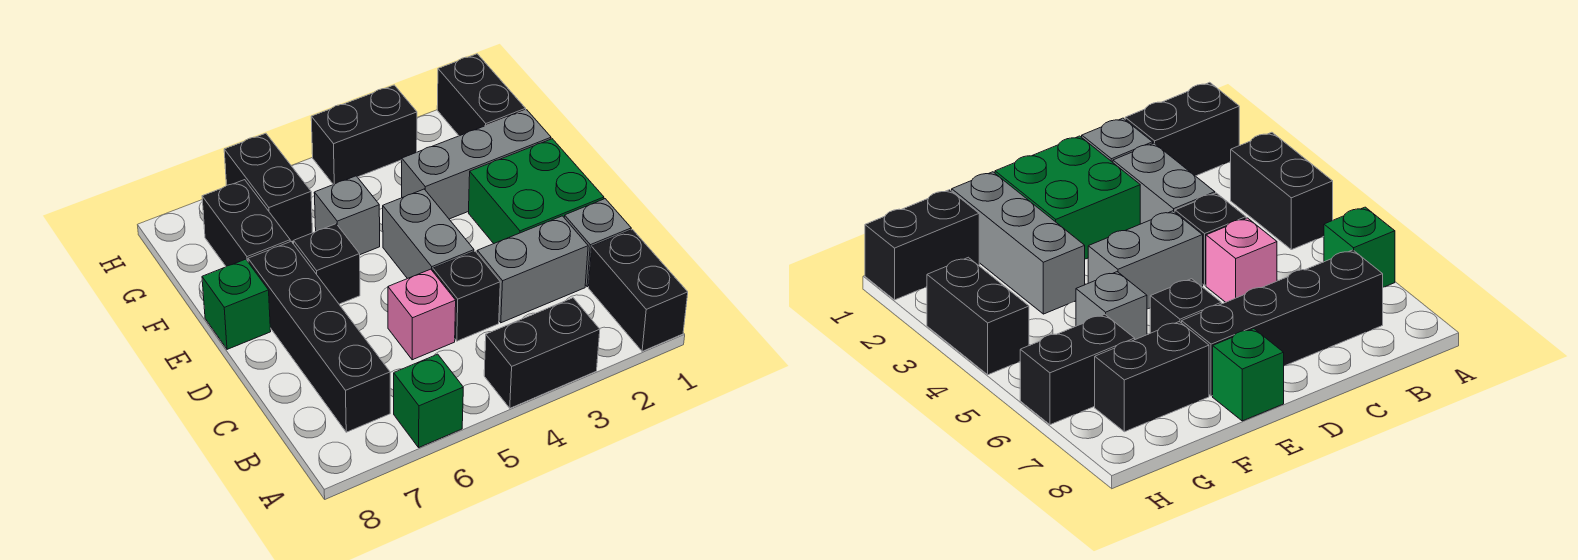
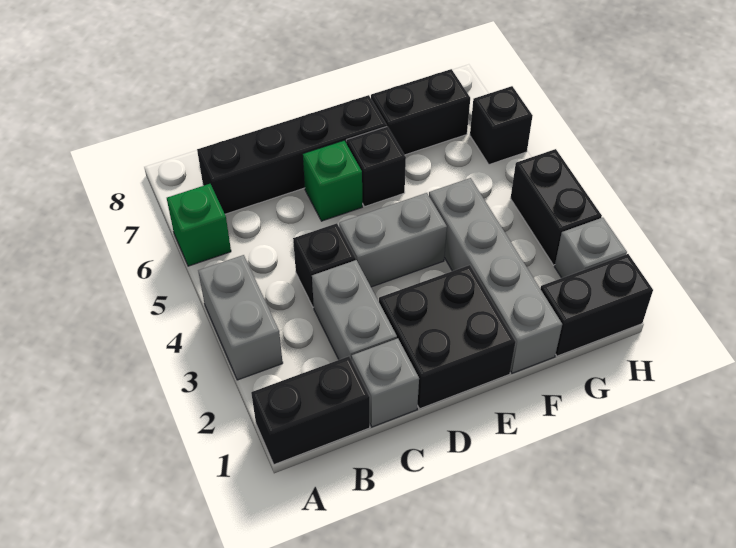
black brick A3:A4 level 1 -> grey brick A3:A4 level 1
pink brick C5 level 1 -> none
green brick D1:E2 level 1 -> black brick D1:E2 level 1
green brick E8 level 1 -> green brick D6 level 1
grey brick F1:F3 level 1 -> grey brick F1:F4 level 1
grey brick F5 level 1 -> grey brick H2 level 1
black brick G6:H6 level 1 -> black brick H6 level 1

